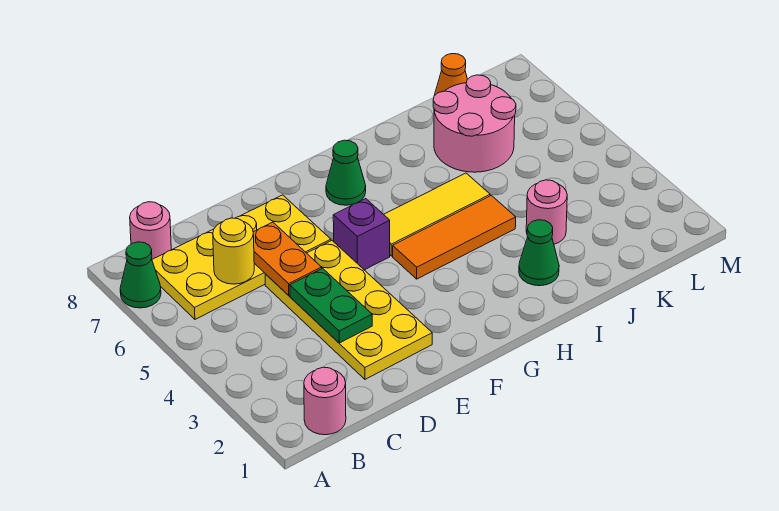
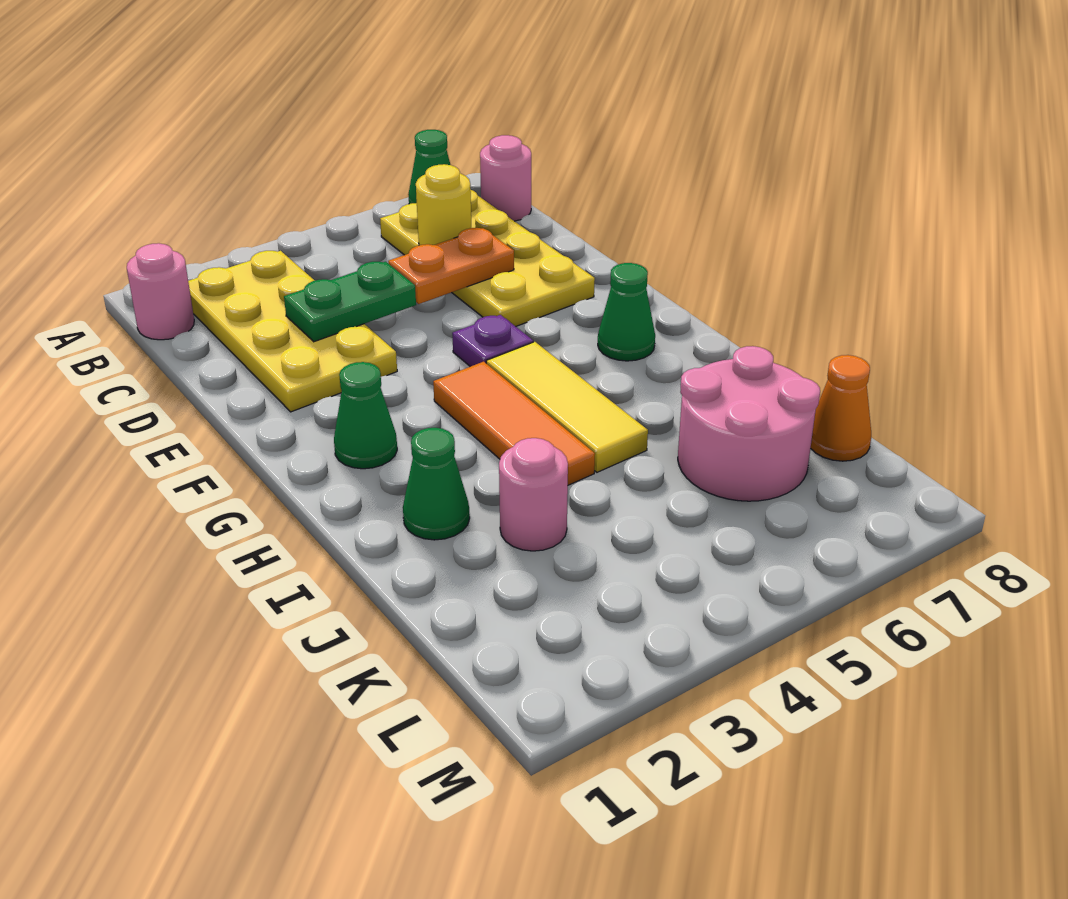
yellow plate D2:E5 level 1 -> yellow plate B2:E3 level 1
purple brick F5 level 1 -> purple plate F5 level 1
none -> green cone G2 level 1

